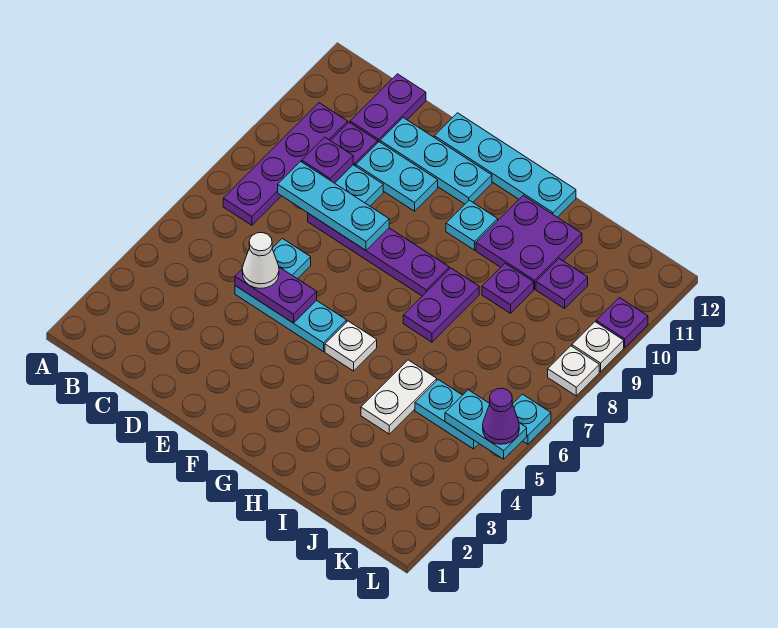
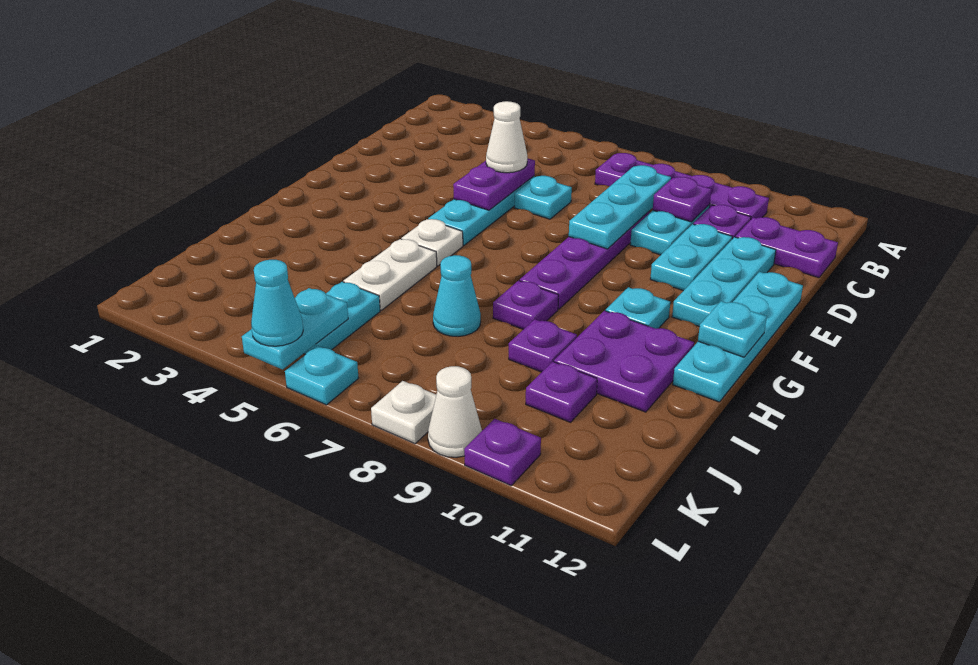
none -> cyan plate G12 level 2
purple plate H7:H8 level 1 -> purple plate H8 level 1
white plate I4:I5 level 1 -> white plate H5:I5 level 1
none -> cyan cone I7 level 1
purple cone L5 level 3 -> cyan cone L5 level 3
white plate L9 level 1 -> white cone L9 level 1

